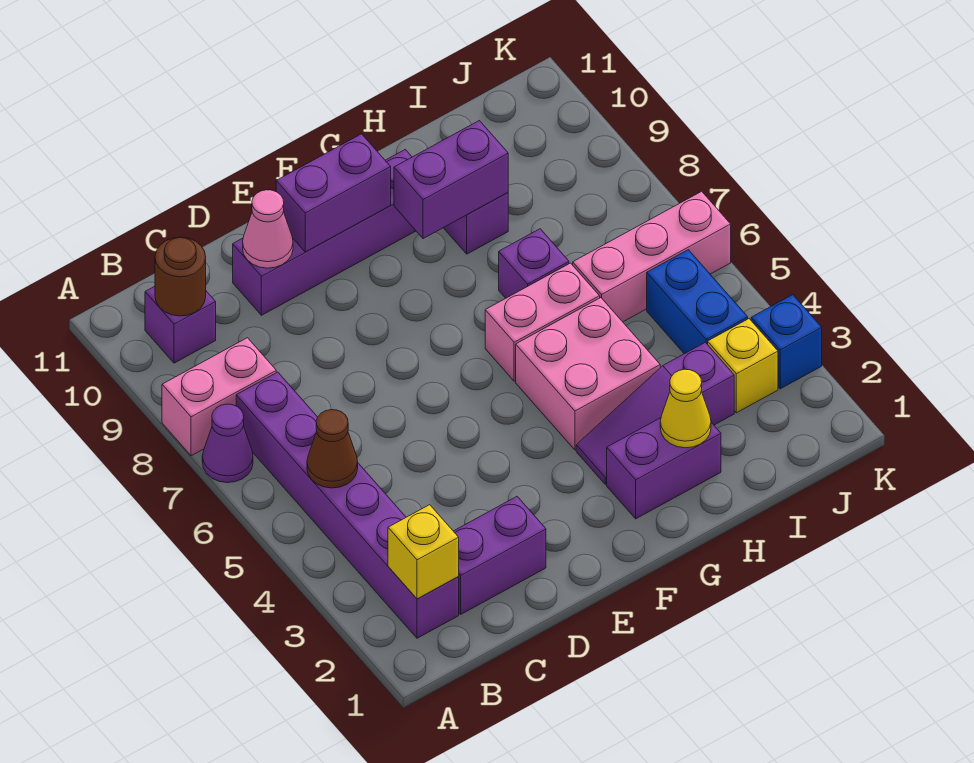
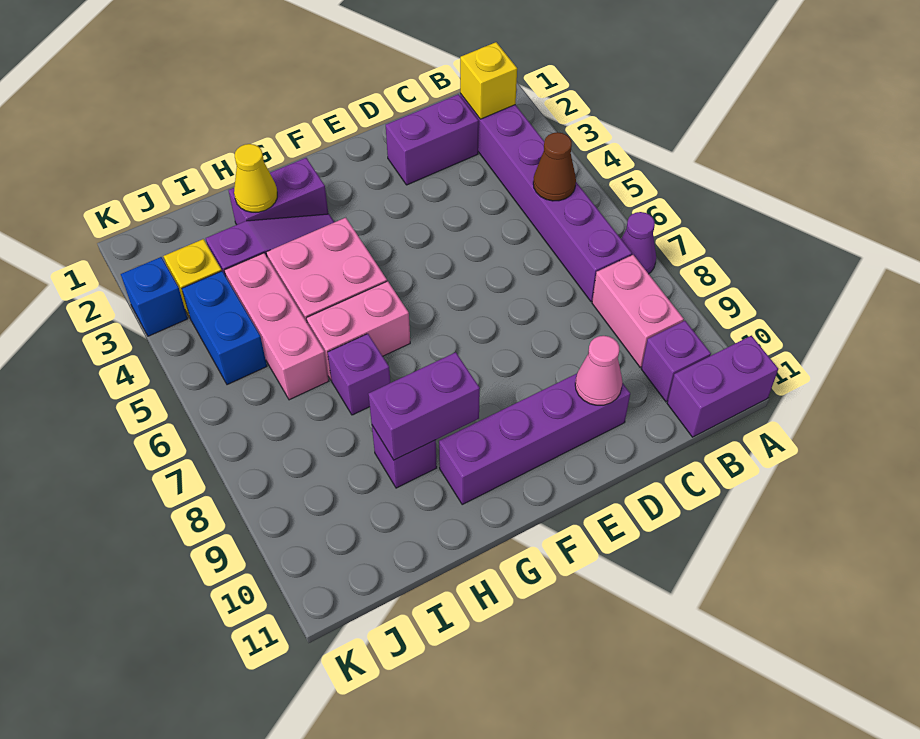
pink brick A8:B8 level 1 -> pink brick B8:B9 level 1
brown round brick B10 level 2 -> none
purple brick E10:F10 level 2 -> purple brick A11:B11 level 1
pink brick I6:K6 level 1 -> pink brick I4:I6 level 1

